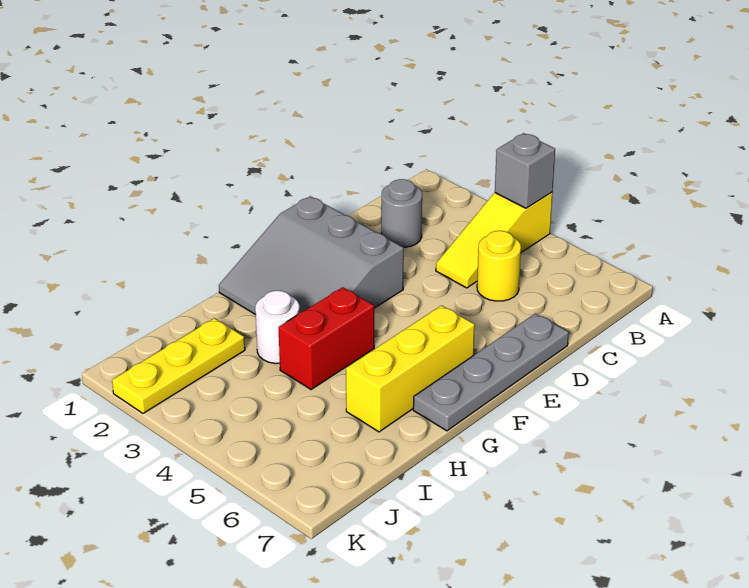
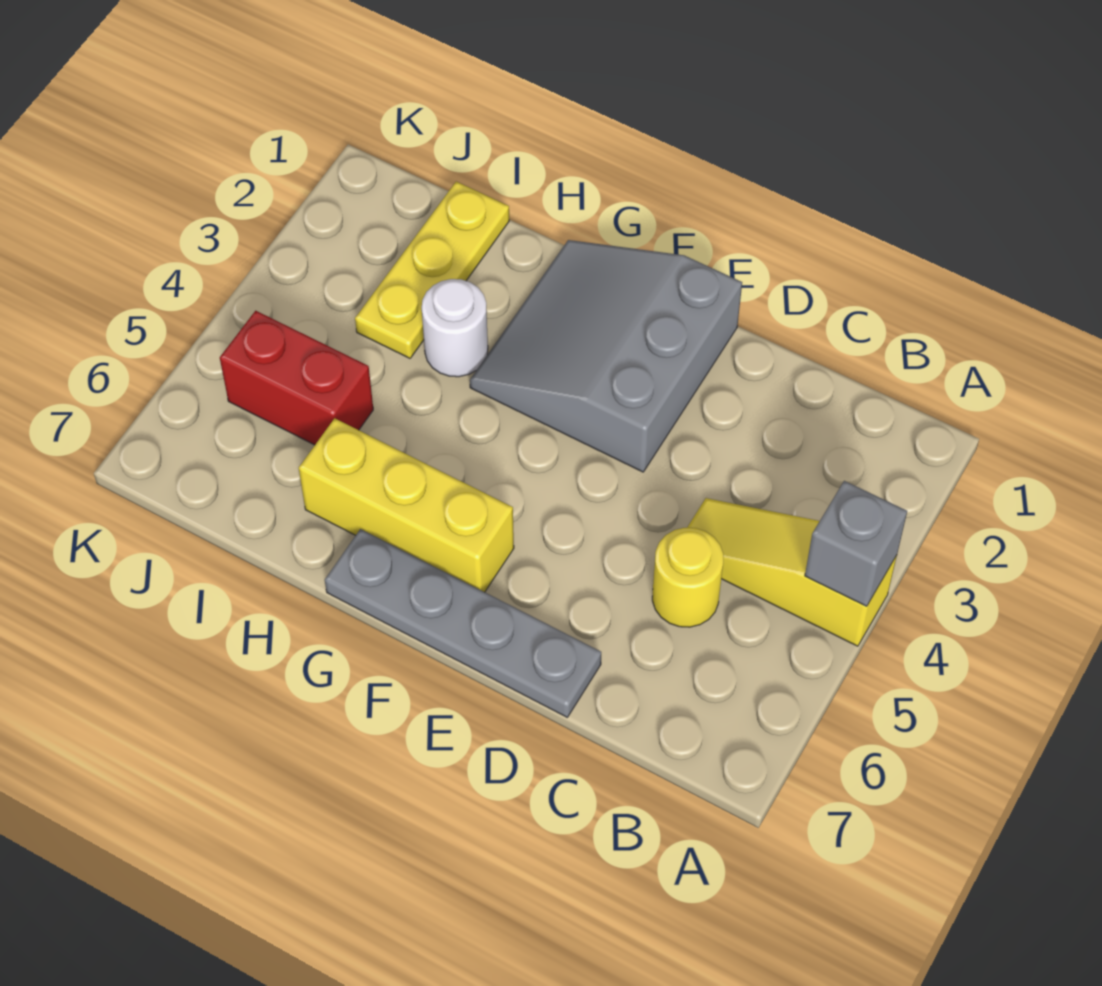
grey round brick C2 level 1 -> none
red brick G4:H4 level 1 -> red brick I5:J5 level 1
yellow plate I2:K2 level 1 -> yellow plate I1:I3 level 1

